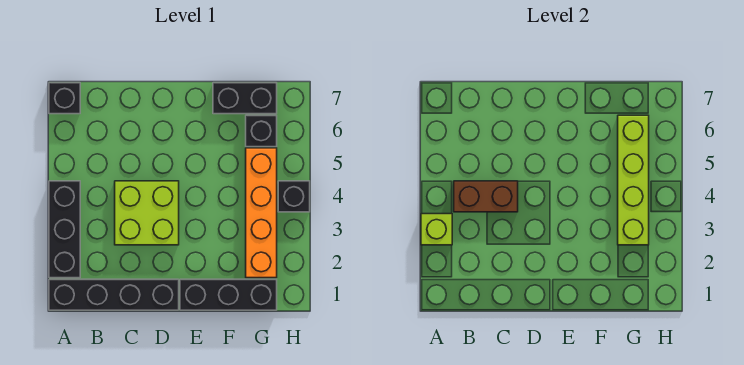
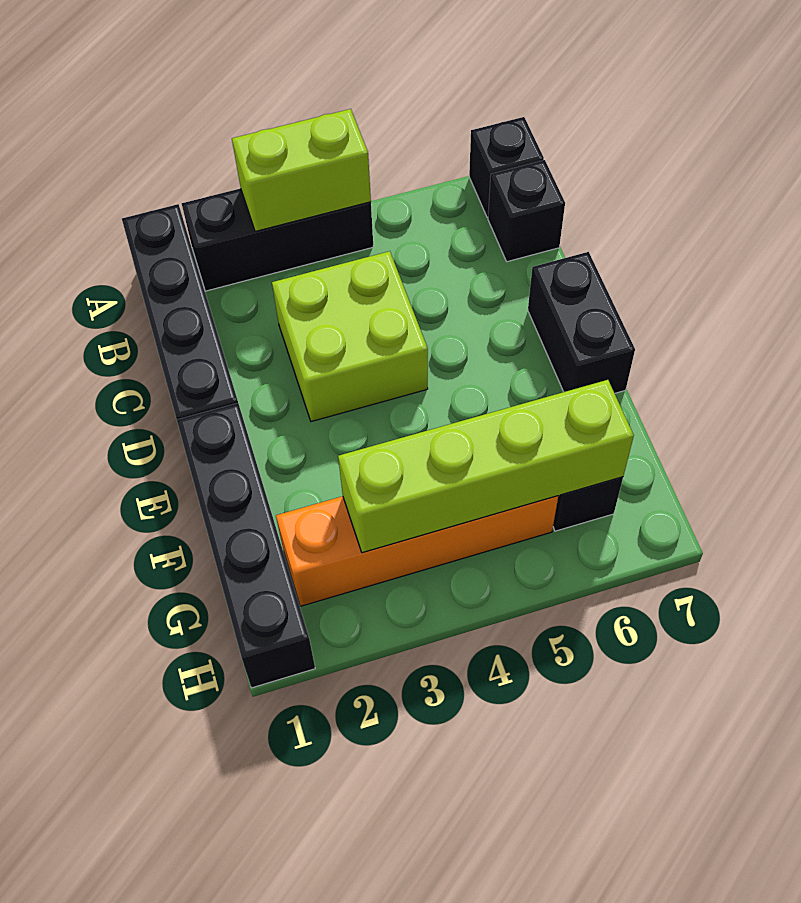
lime brick A3 level 2 -> lime brick A3:A4 level 2
brown brick B4:C4 level 2 -> none
black brick E1:G1 level 1 -> black brick E1:H1 level 1
black brick F7:G7 level 1 -> black brick D7:E7 level 1
black brick H4 level 1 -> black brick B7 level 1

